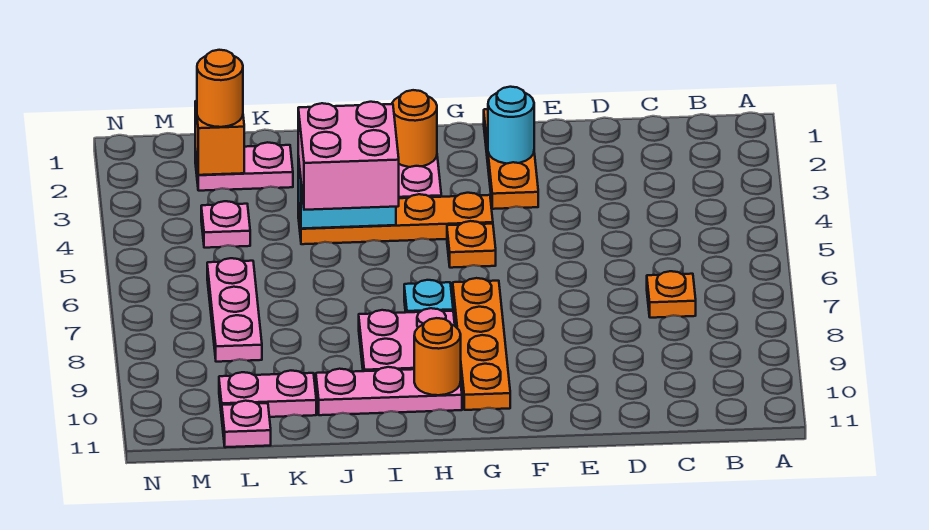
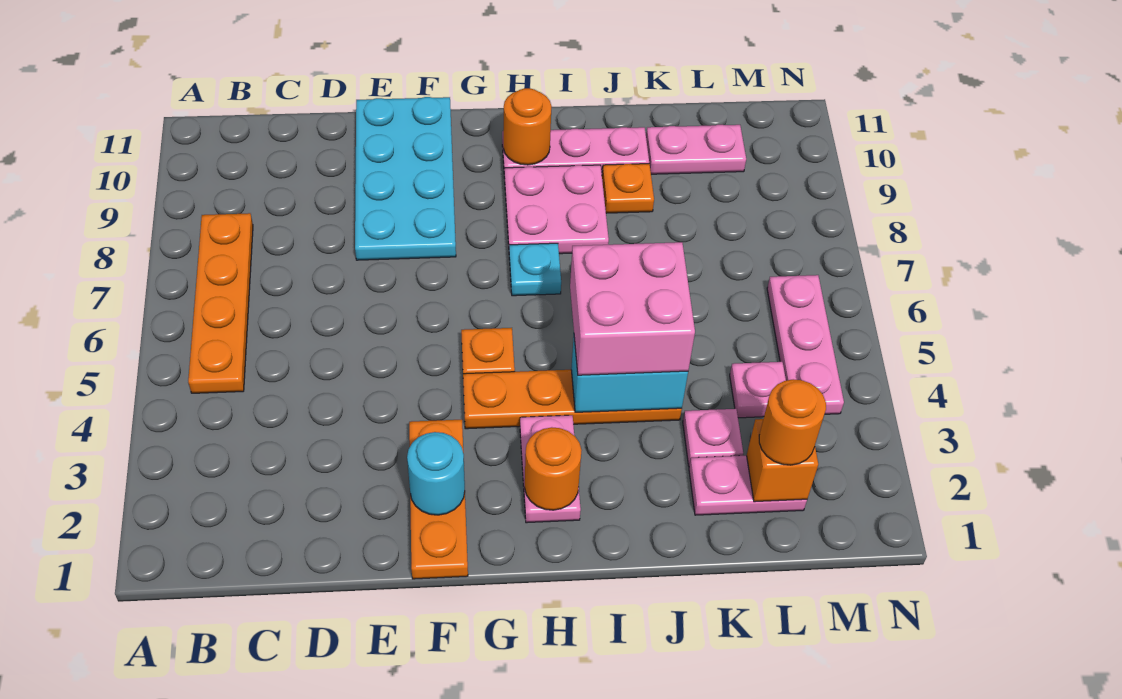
orange plate C7 level 1 -> orange plate J9 level 1
none -> cyan plate E8:F11 level 1
orange plate G7:G10 level 1 -> orange plate B5:B8 level 1
pink plate L6:L8 level 1 -> pink plate M4:M6 level 1
pink plate L11 level 1 -> pink plate K3 level 1

